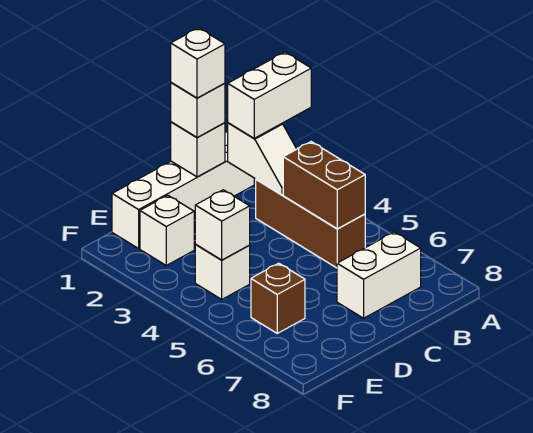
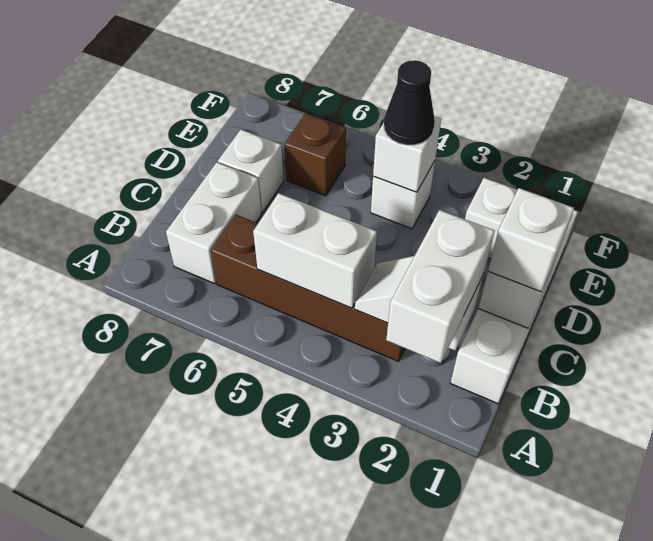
brown brick B3:B5 level 1 -> brown brick B3:B6 level 1
brown brick B4:B5 level 2 -> white brick B4:B5 level 2
white brick C1 level 4 -> white brick D7 level 1
none -> black cone E4 level 3

